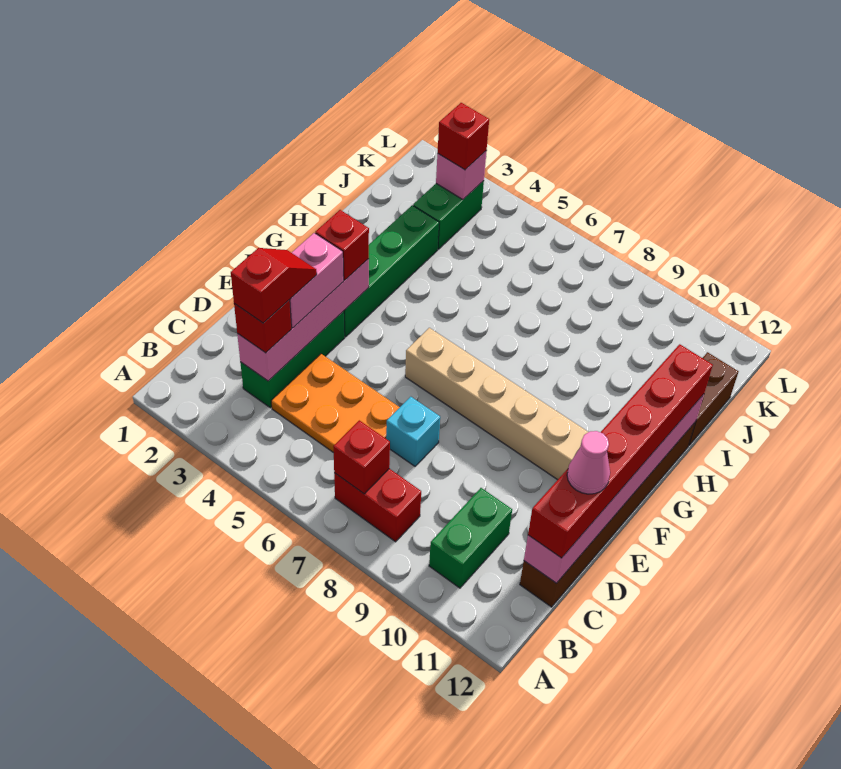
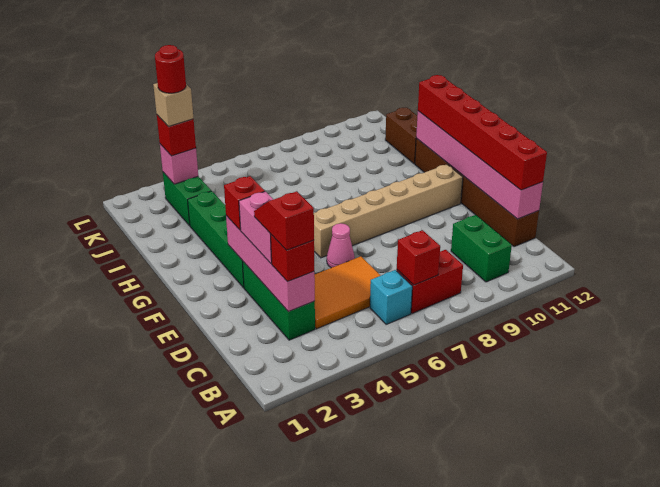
orange plate C4:D6 level 1 -> orange tile C4:D6 level 1
cyan brick D7 level 1 -> cyan brick B6 level 1
pink cone D12 level 4 -> pink cone E6 level 1
none -> tan brick K3 level 4
none -> red round brick K3 level 5

